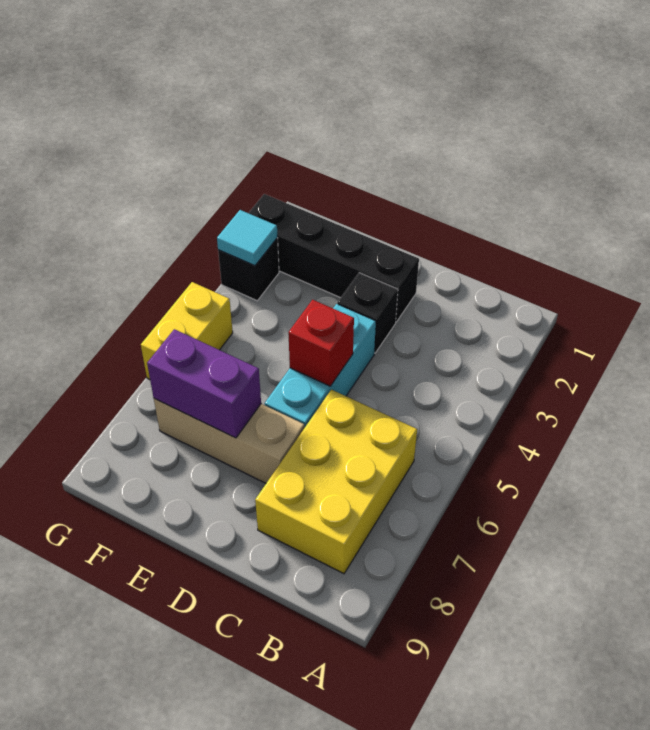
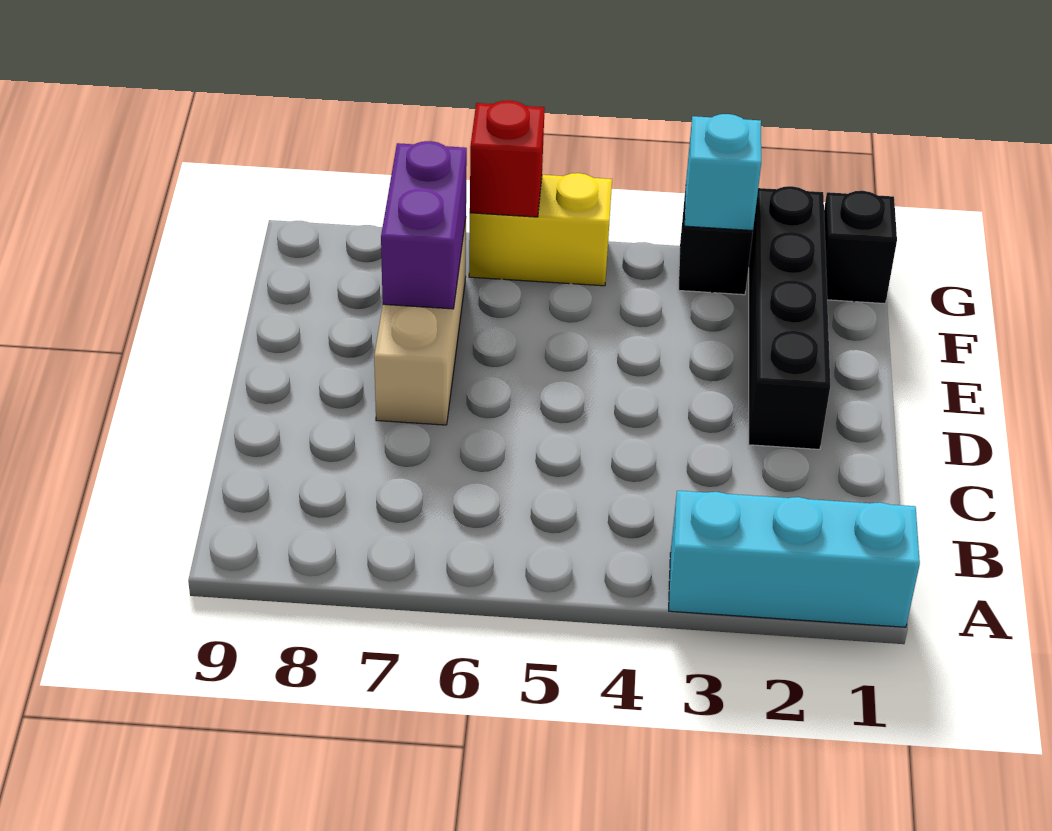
yellow brick B6:C8 level 1 -> none
black brick D3 level 1 -> black brick G1 level 1
cyan brick D4:D6 level 1 -> cyan brick A1:A3 level 1
red brick D5 level 2 -> red brick G6 level 2
cyan tile G3 level 2 -> cyan brick G3 level 2

